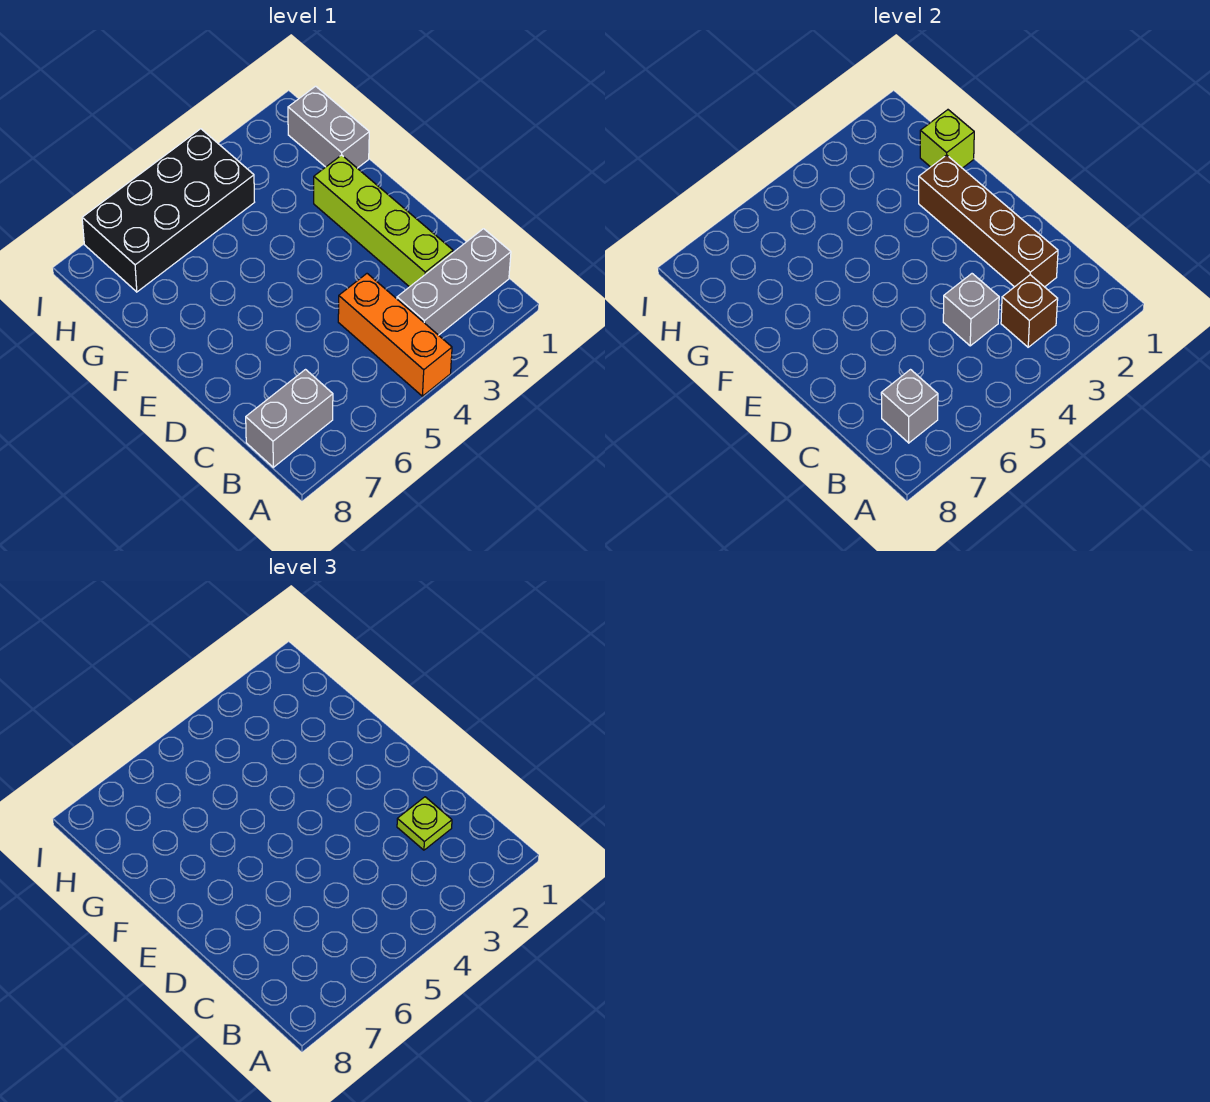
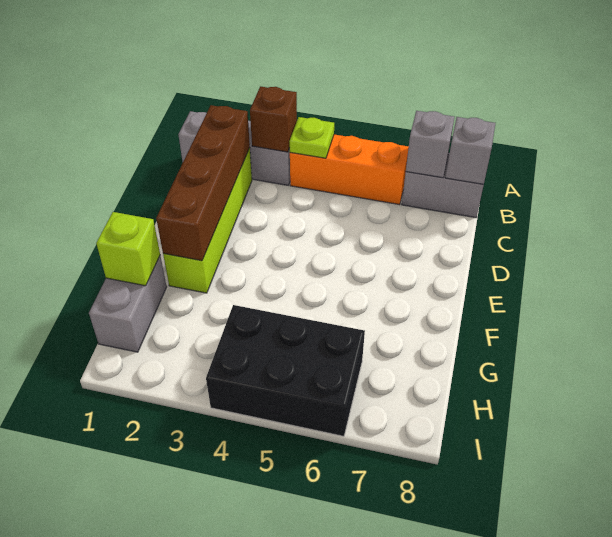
orange brick A4:C4 level 1 -> orange brick B4:B6 level 1
lime plate C2 level 3 -> lime plate B4 level 2
grey brick C4 level 2 -> grey brick B8 level 2
black brick H4:I7 level 1 -> black brick H4:I6 level 1

